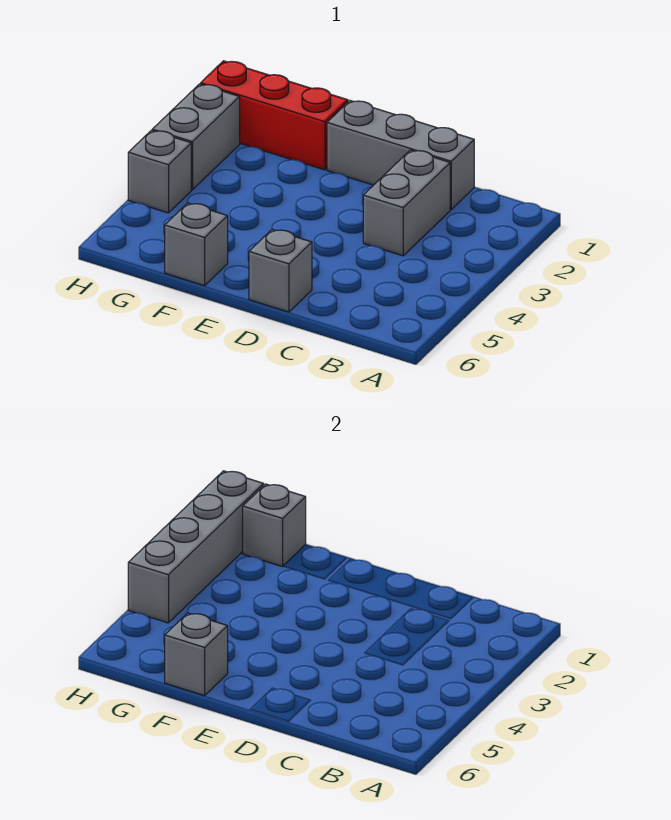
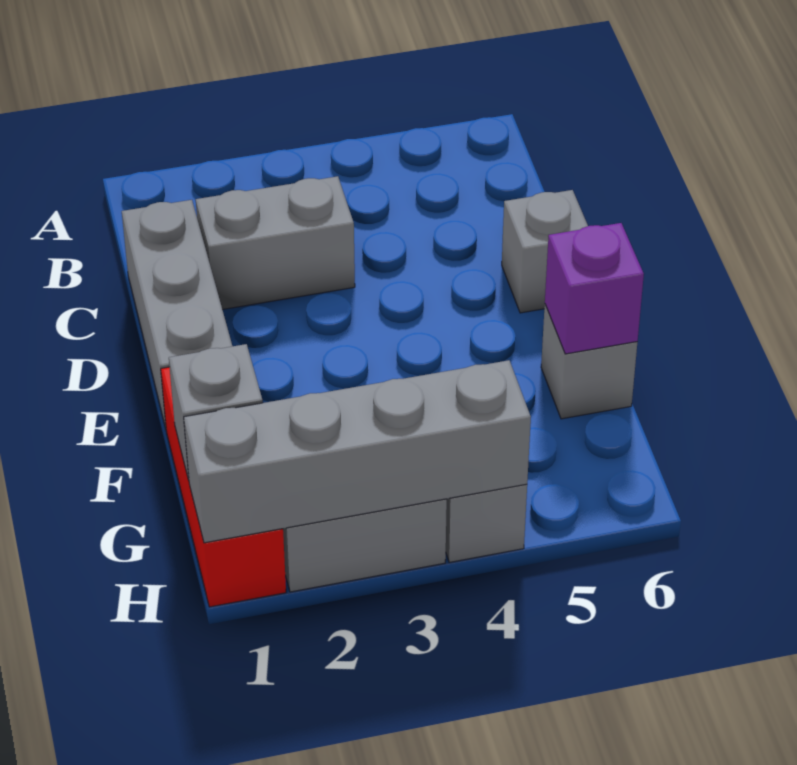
grey brick F6 level 2 -> purple brick F6 level 2

